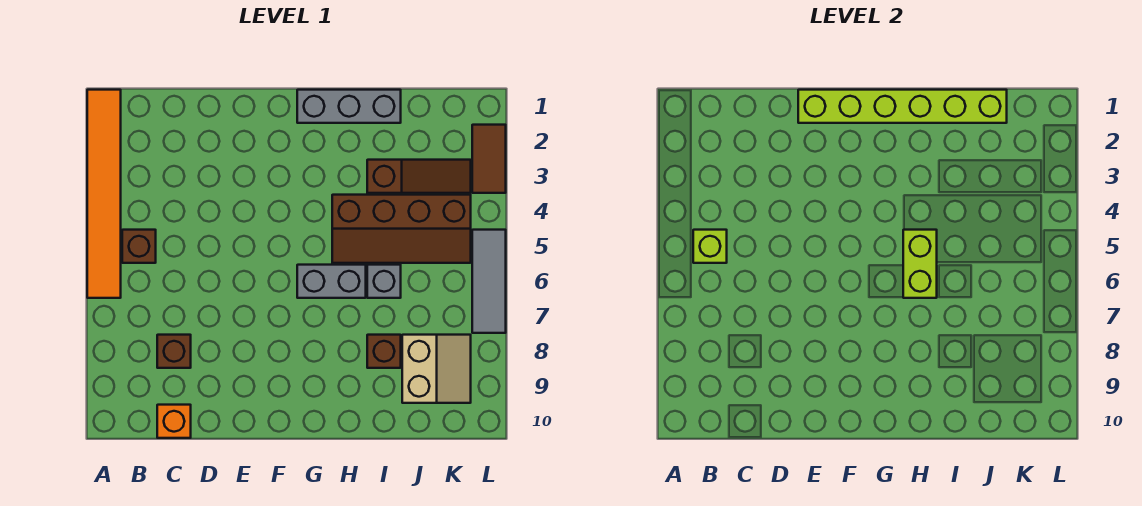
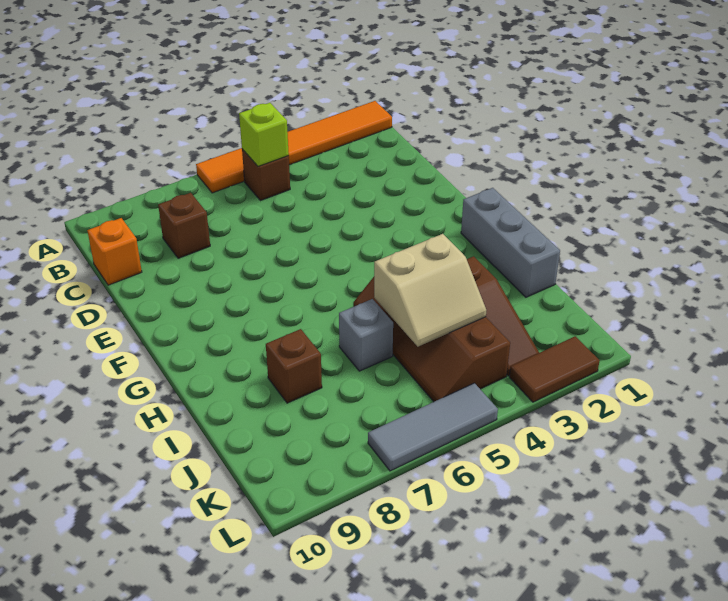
lime brick E1:J1 level 2 -> none
grey brick G6:H6 level 1 -> none
lime brick H5:H6 level 2 -> none
tan slope J8:K9 level 1 top J -> tan slope I4:J5 level 2 top I

